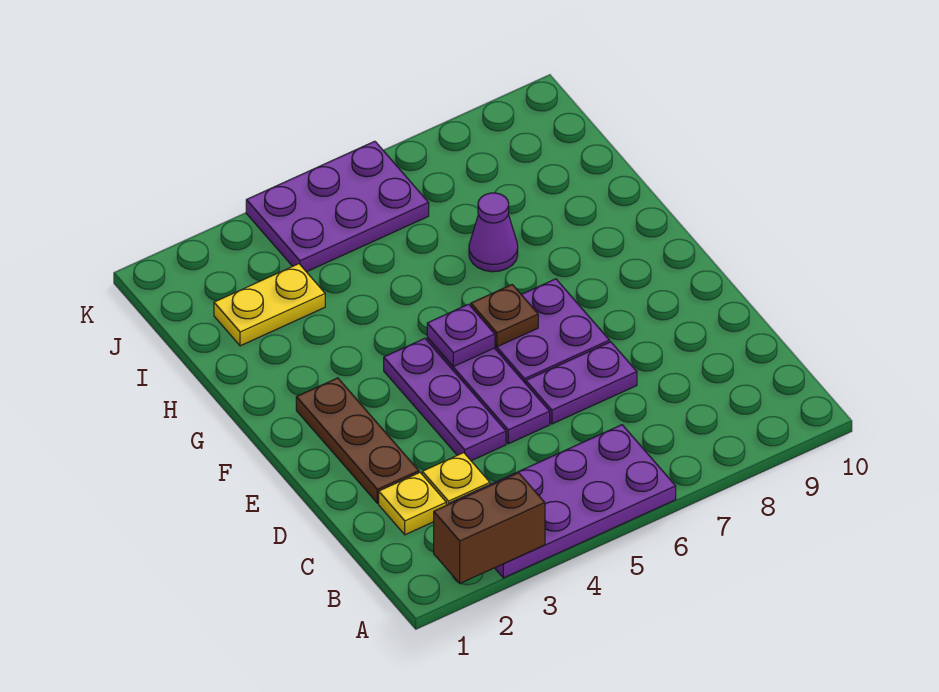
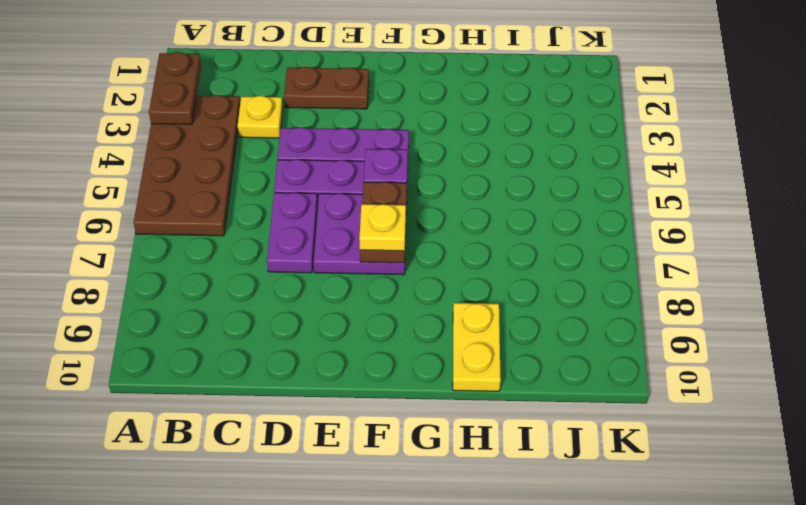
brown brick A2:A3 level 2 -> brown plate A2:A3 level 2
purple plate A3:B6 level 1 -> brown plate A3:B6 level 1
yellow plate C2 level 1 -> yellow plate F7 level 3
brown plate D2:F2 level 1 -> brown plate D2:E2 level 1
brown plate F6 level 2 -> brown plate F6:F7 level 2
purple cone H7 level 1 -> none
yellow plate I2:I3 level 1 -> yellow plate H9:H10 level 1
purple plate J4:K6 level 1 -> none

